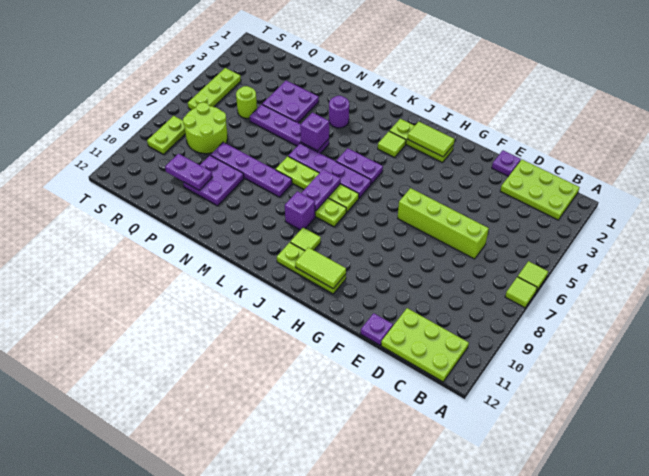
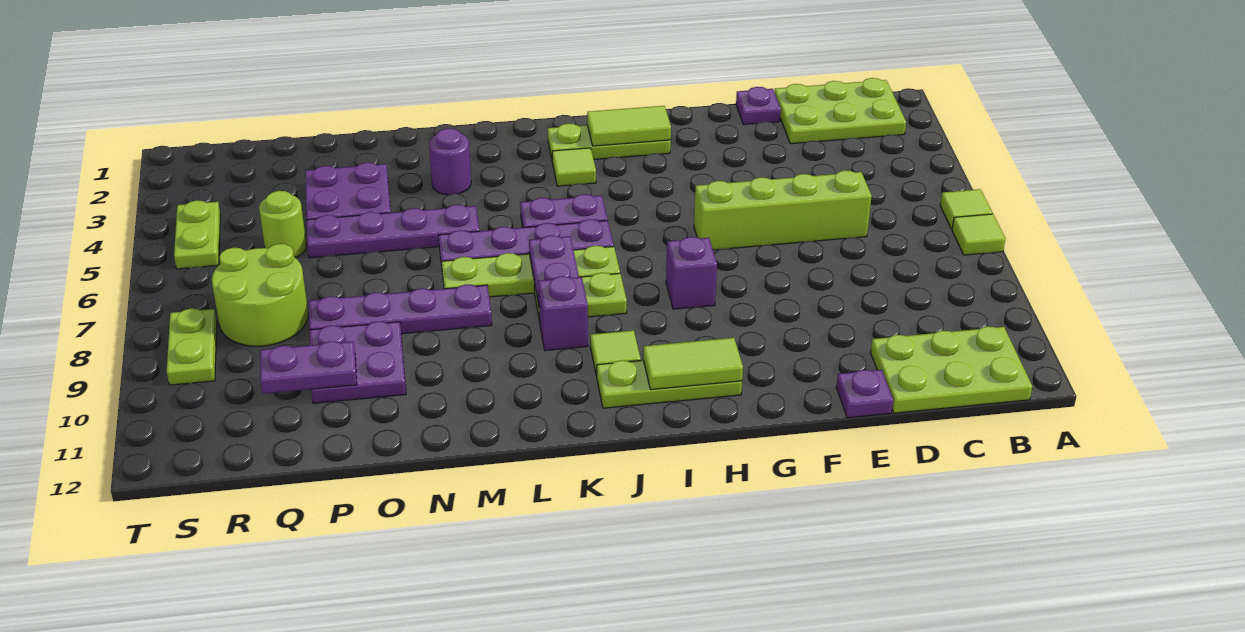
purple brick M5 level 2 -> purple brick H8 level 1
lime plate S4:S6 level 1 -> lime plate S4:S5 level 1

